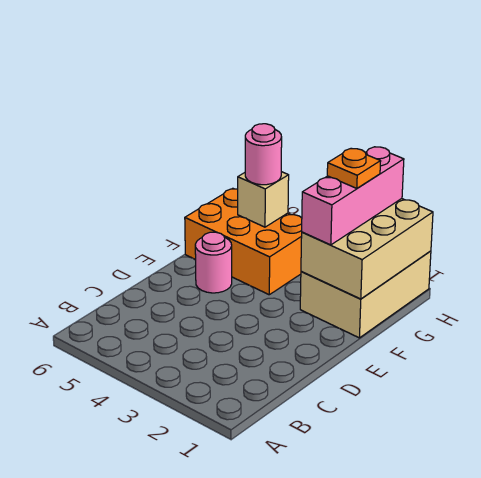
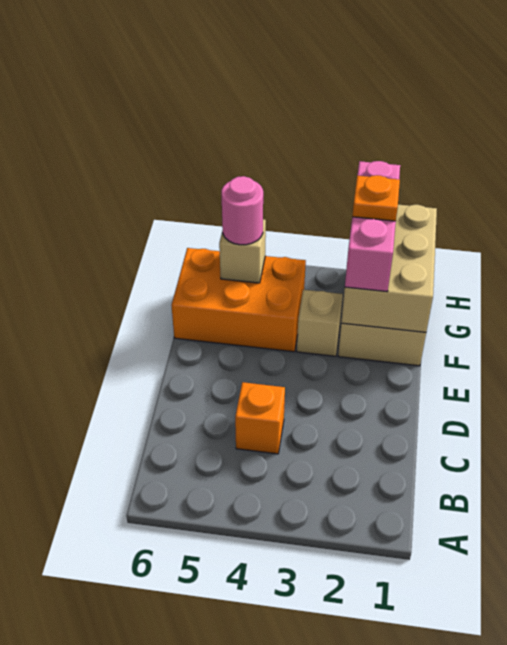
none -> orange brick C4 level 1
pink round brick E5 level 1 -> none
none -> tan brick F3 level 1

